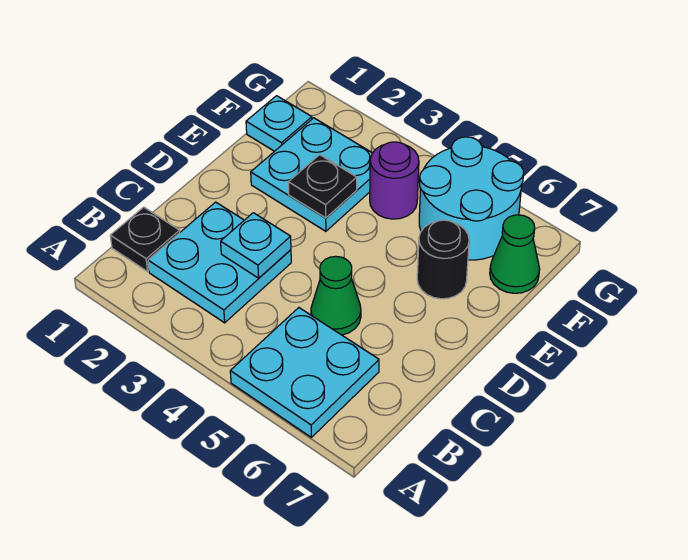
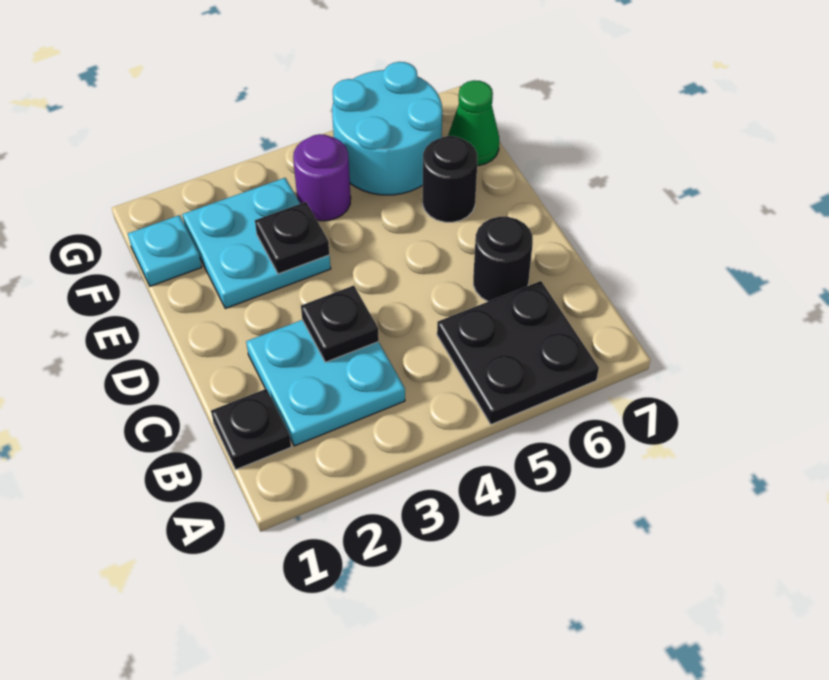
cyan plate A5:B6 level 1 -> black plate A5:B6 level 1
cyan plate C3 level 2 -> black plate C3 level 2
green cone C5 level 1 -> none
none -> black round brick C6 level 1

